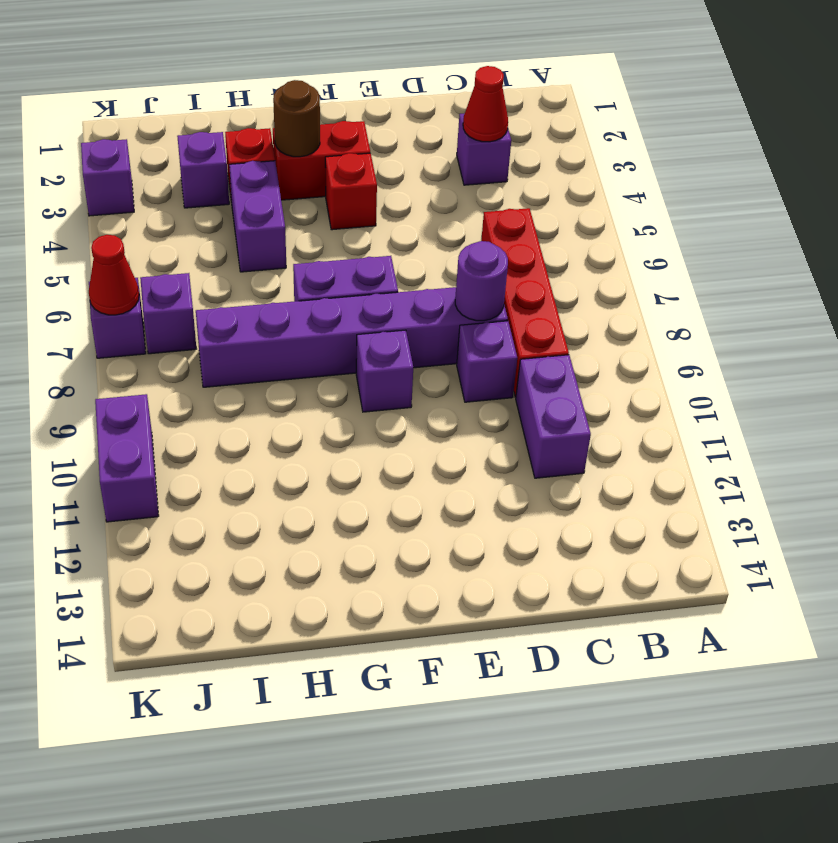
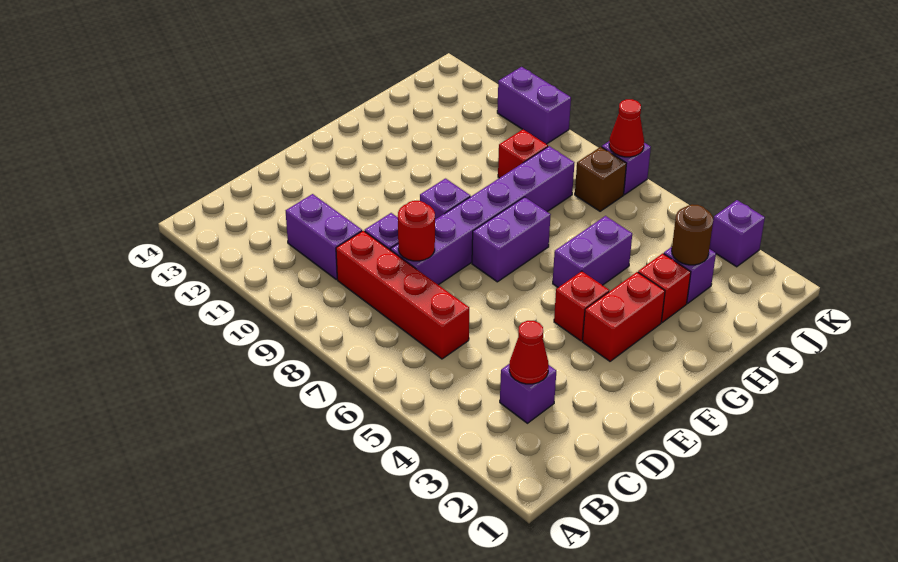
purple round brick D8 level 2 -> red round brick D8 level 2
brown round brick G3 level 2 -> brown round brick I3 level 2
purple brick H4:H5 level 1 -> purple brick G5:H5 level 1
none -> red brick I9 level 1
purple brick J7 level 1 -> brown brick J7 level 1

